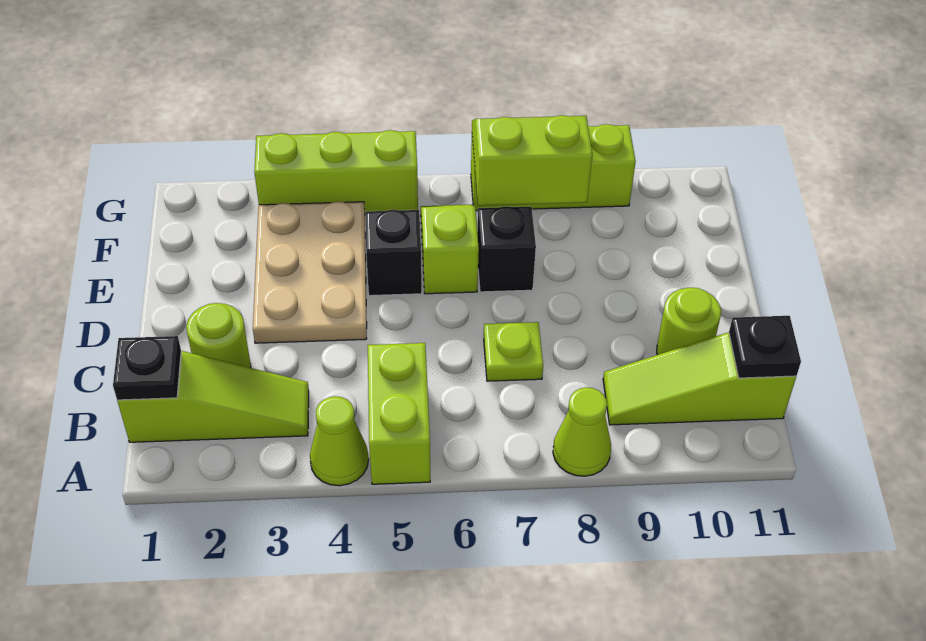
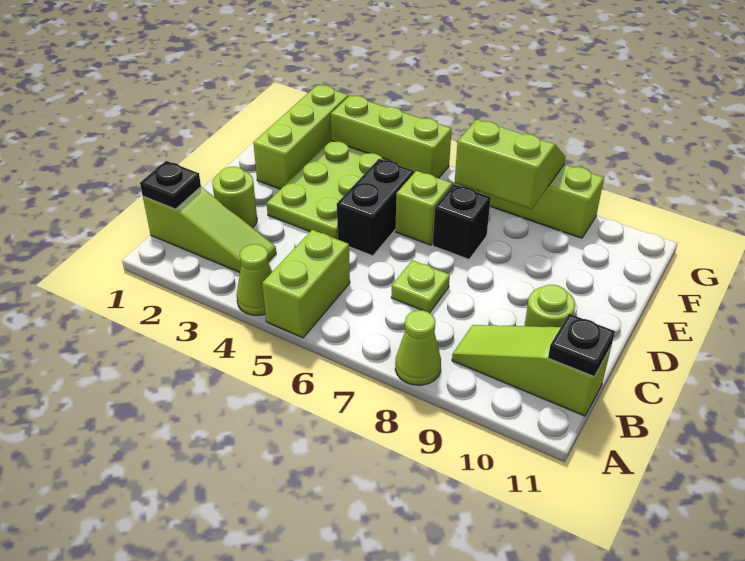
tan plate D3:F4 level 1 -> lime plate D3:F4 level 1
none -> lime brick E2:G2 level 1
black brick E5 level 1 -> black brick D5:E5 level 1

